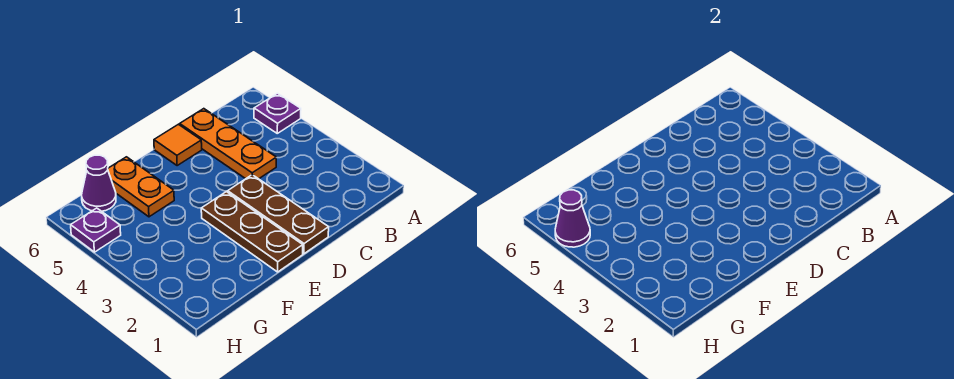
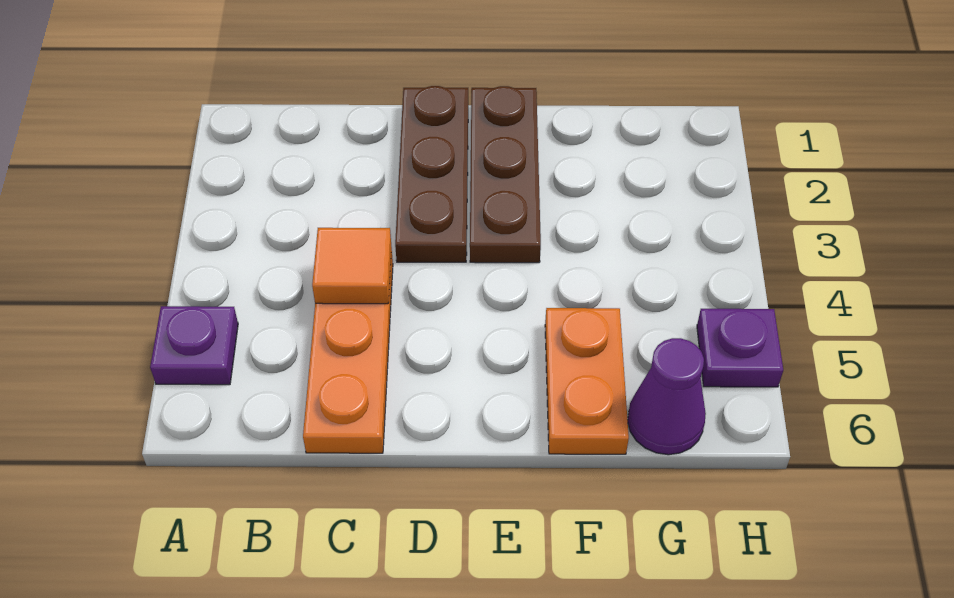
orange tile D6 level 1 -> orange tile C4 level 2
purple cone H5 level 2 -> none

